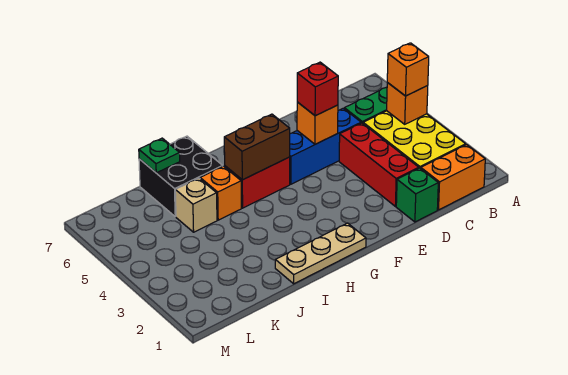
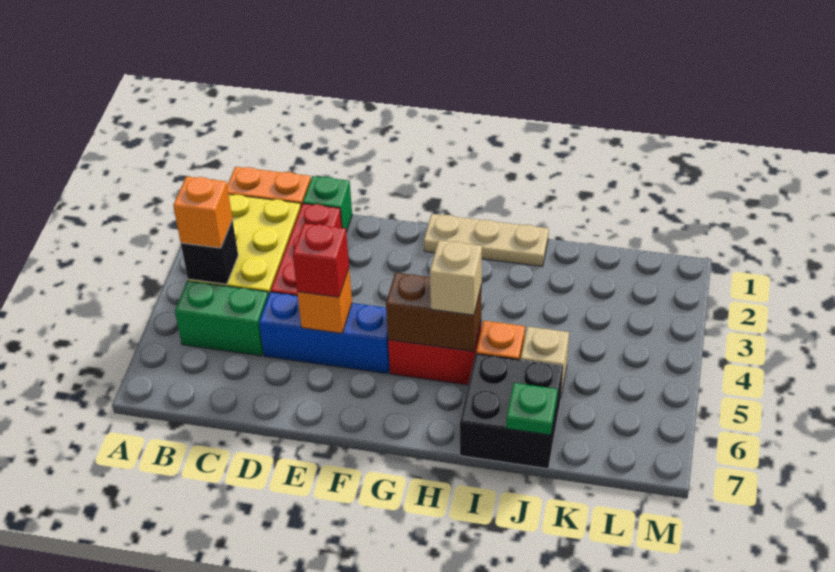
orange brick B4 level 2 -> black brick B4 level 2
none -> tan brick H5 level 3

